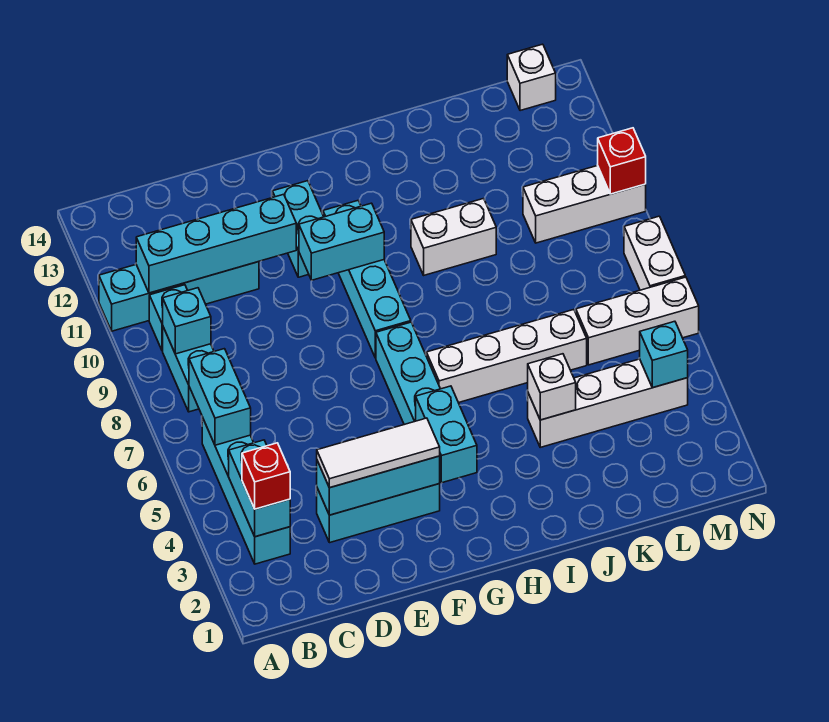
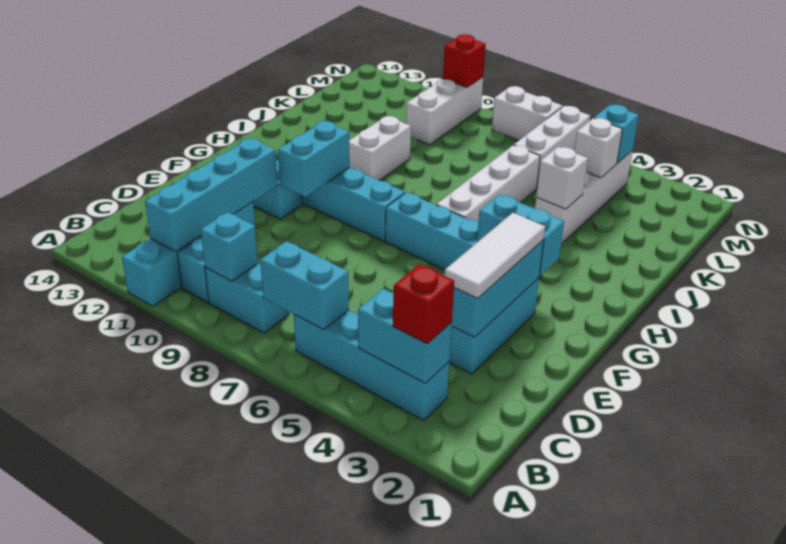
white brick M14 level 1 -> white brick L4 level 2

